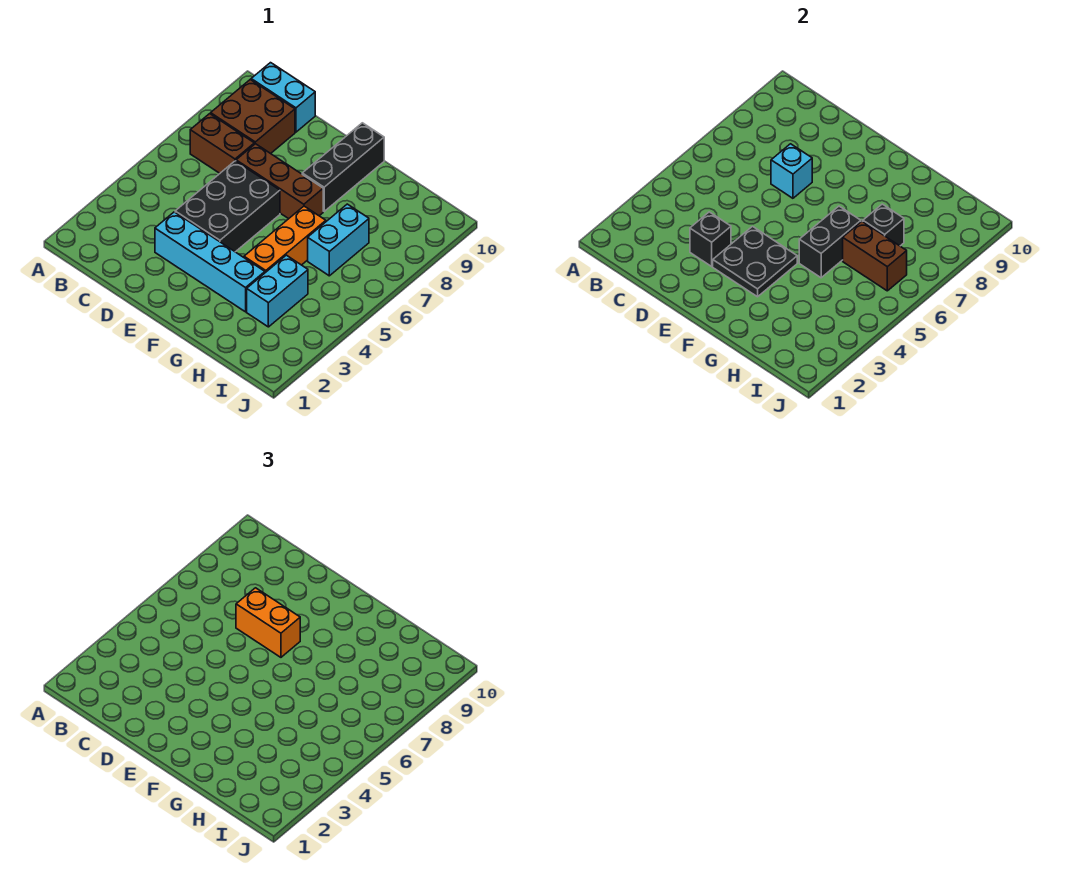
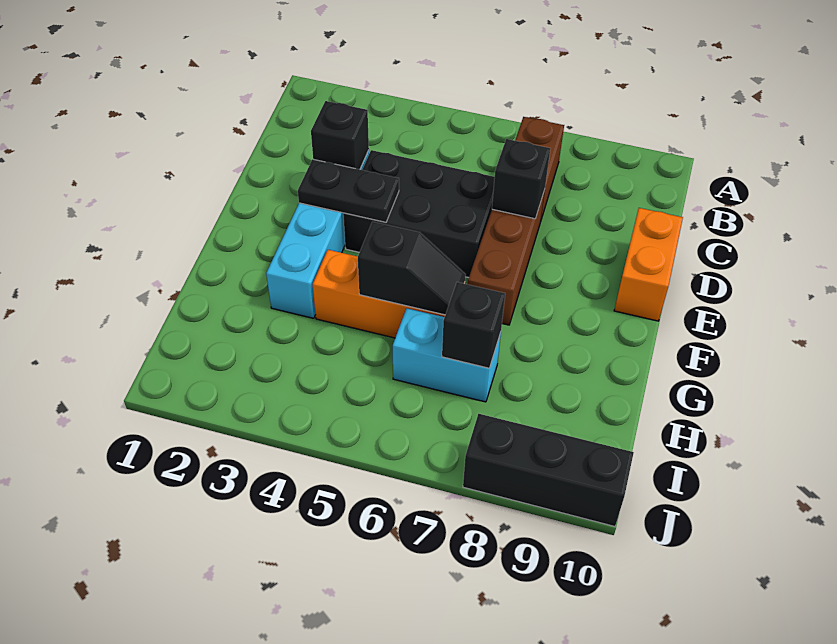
brown brick B8:C9 level 1 -> none
cyan brick B10:C10 level 1 -> none
cyan brick D7 level 2 -> black brick D7 level 2
orange brick D7:E7 level 3 -> orange brick D10:E10 level 1
black plate E3:F4 level 2 -> black plate E3:E4 level 2
black brick F8:F10 level 1 -> black brick J8:J10 level 1
black brick G5:G6 level 2 -> black slope G5:G6 level 2 top 5
cyan brick H3:H4 level 1 -> none
brown brick H6:I6 level 2 -> none

